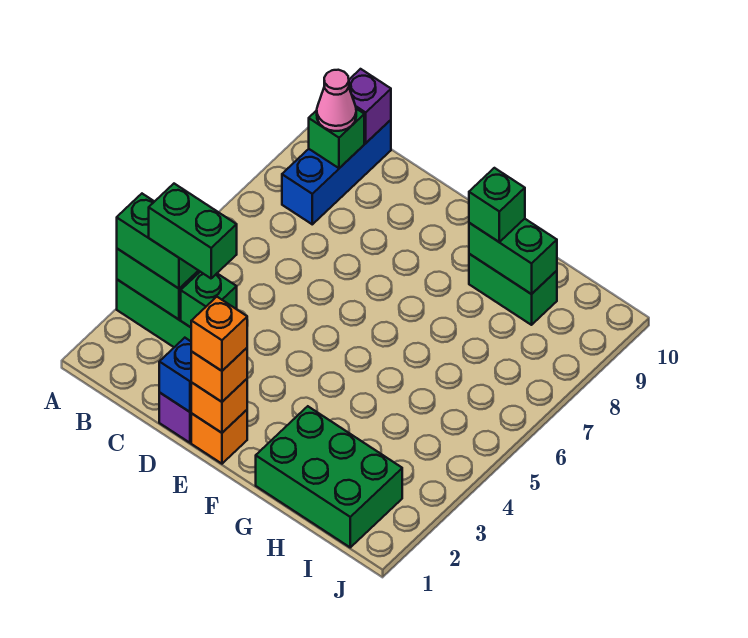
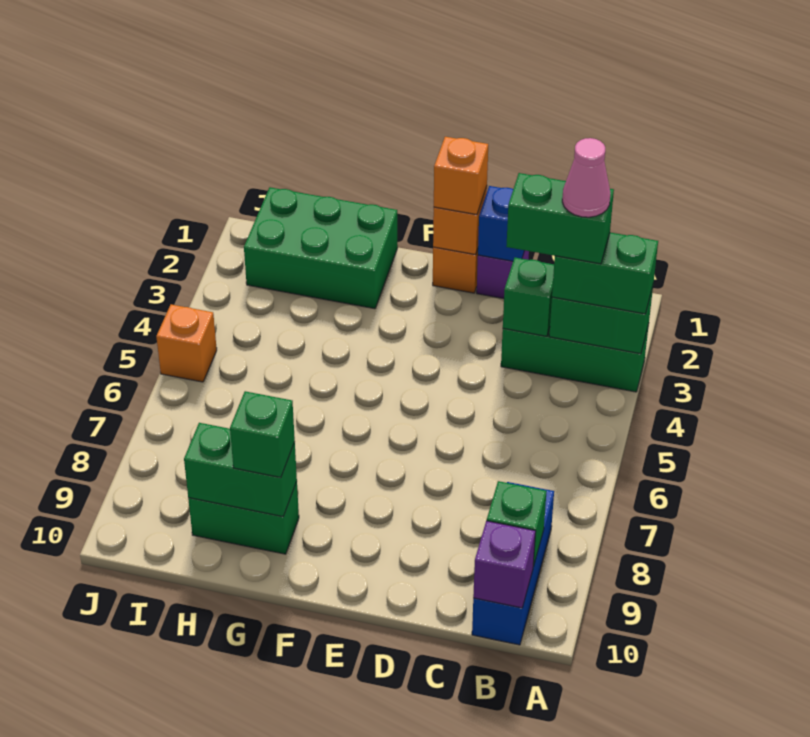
pink cone B9 level 3 -> pink cone B3 level 5
orange brick E1 level 4 -> orange brick J5 level 1

